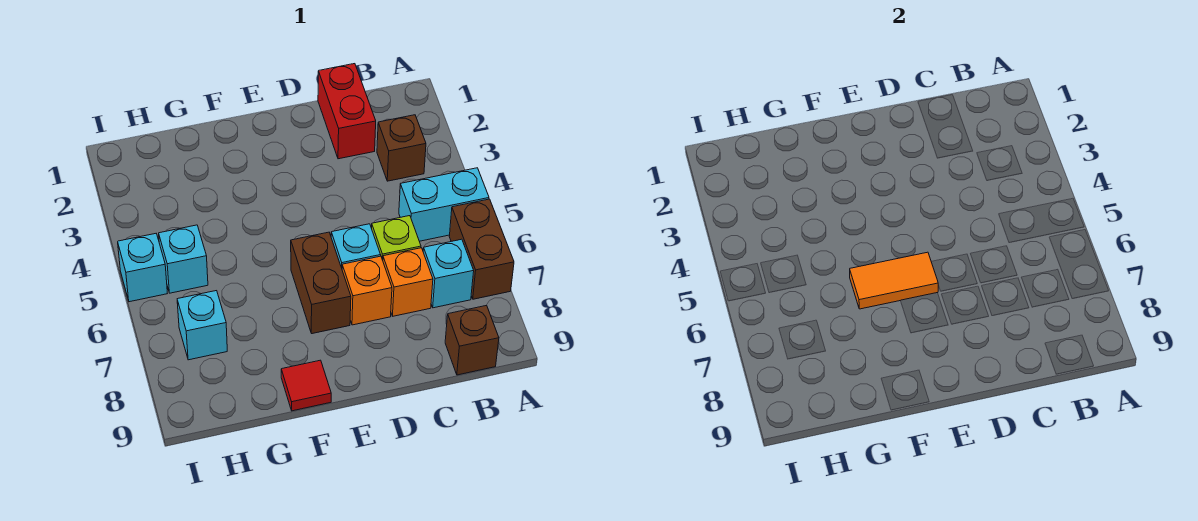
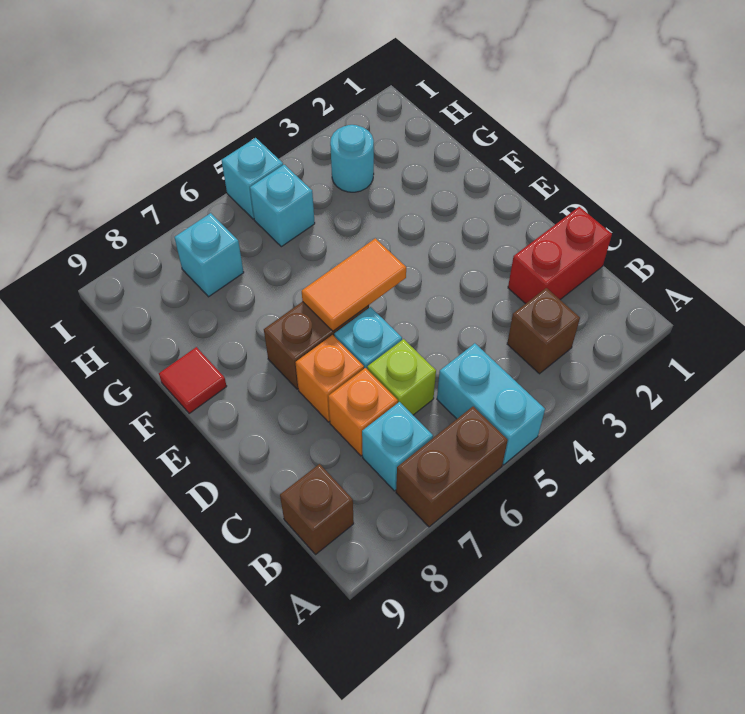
orange tile E6:F6 level 2 -> orange tile E5:E6 level 2
none -> cyan round brick H3 level 1

